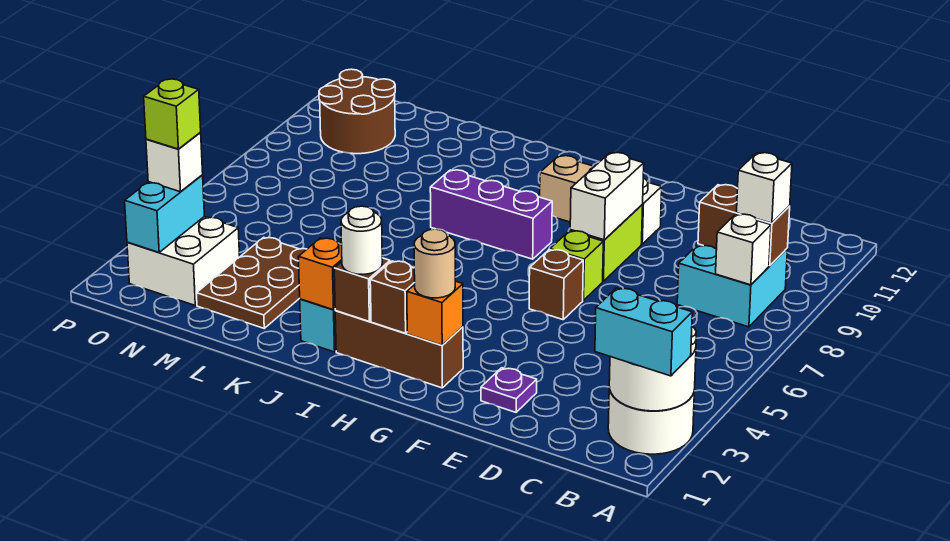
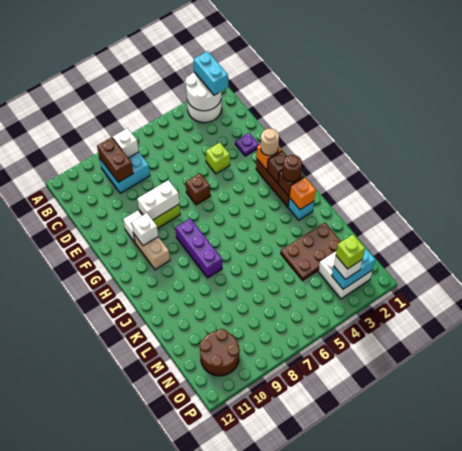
white brick B9 level 3 -> white brick G10 level 2
lime brick F7 level 1 -> lime brick E4 level 1
white round brick I2 level 3 -> brown round brick I2 level 3

